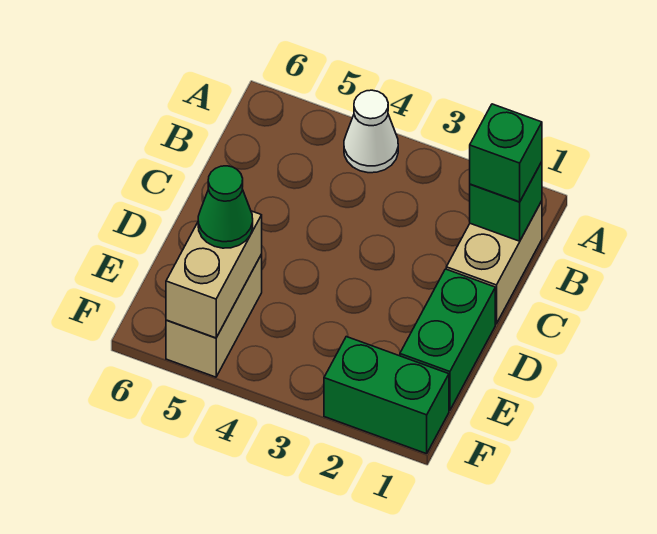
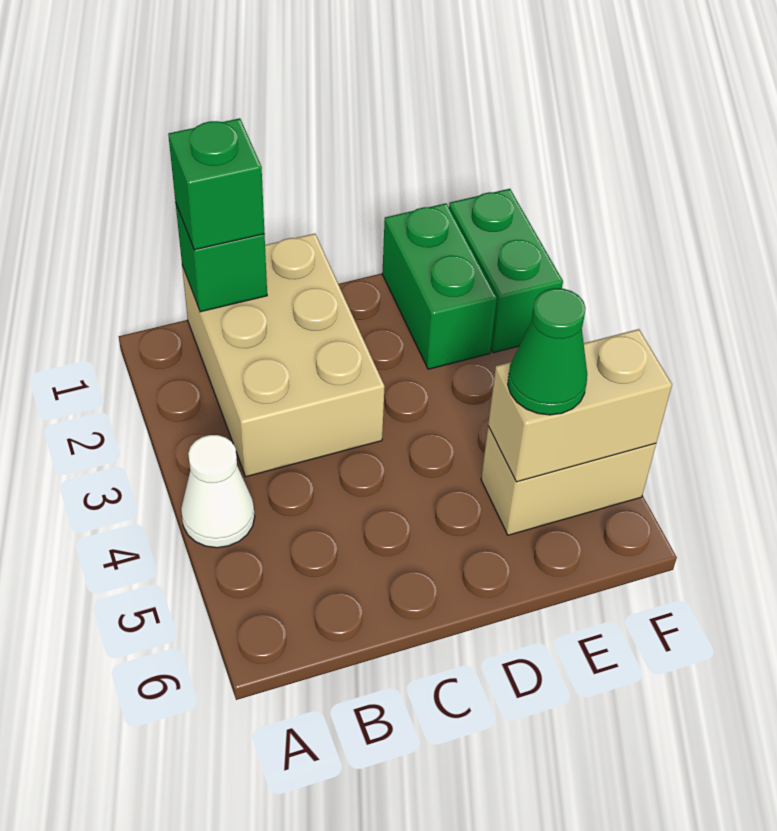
tan brick B1:C1 level 1 -> tan brick B1:C3 level 1
green brick D1:E1 level 1 -> green brick E1:E2 level 1

